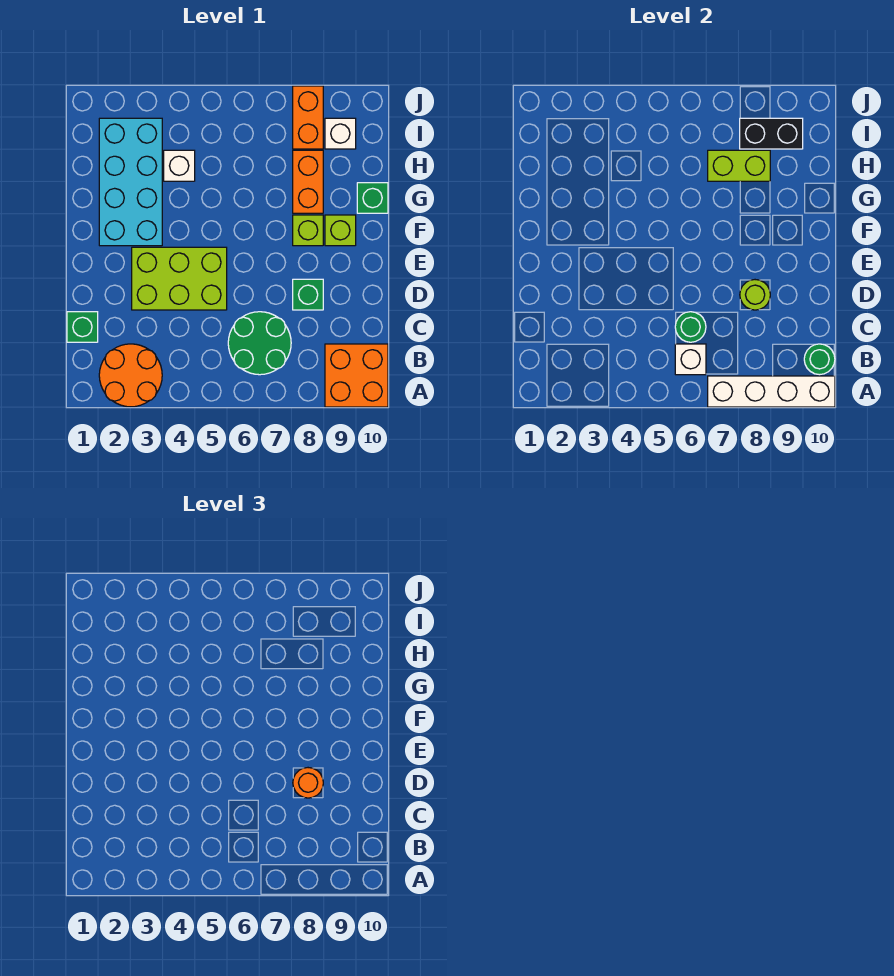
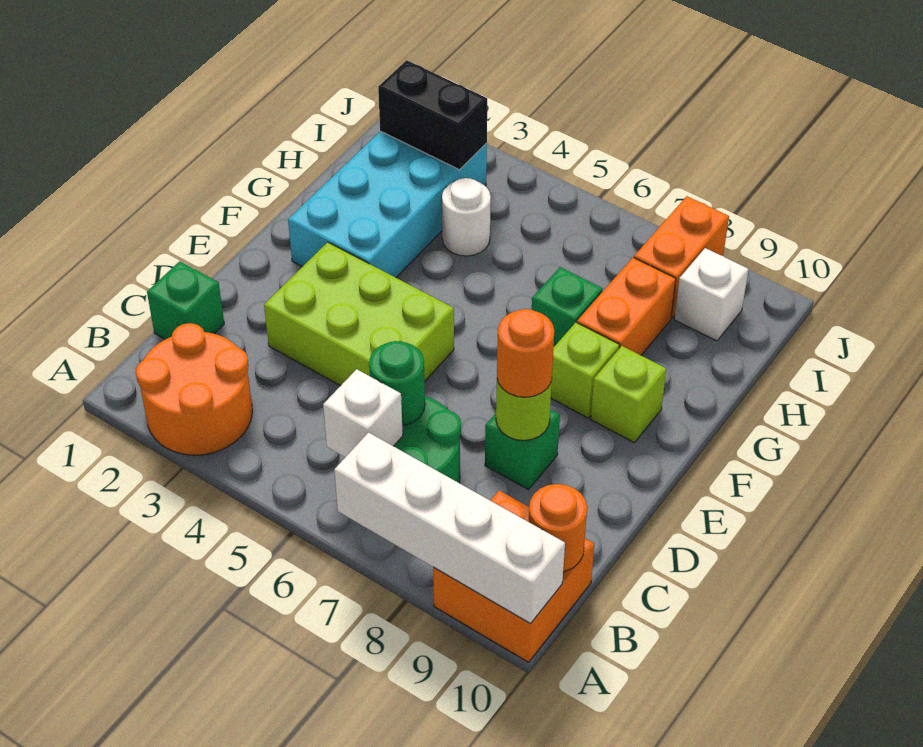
green round brick B10 level 2 -> orange round brick B10 level 2
green brick G10 level 1 -> green brick G7 level 1
white brick H4 level 1 -> white round brick H4 level 1
lime brick H7:H8 level 2 -> none
black brick I8:I9 level 2 -> black brick I2:I3 level 2

